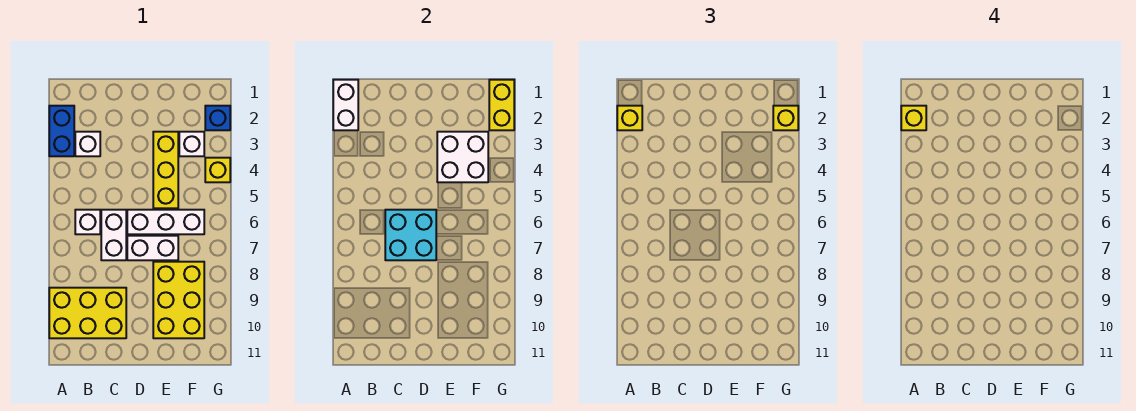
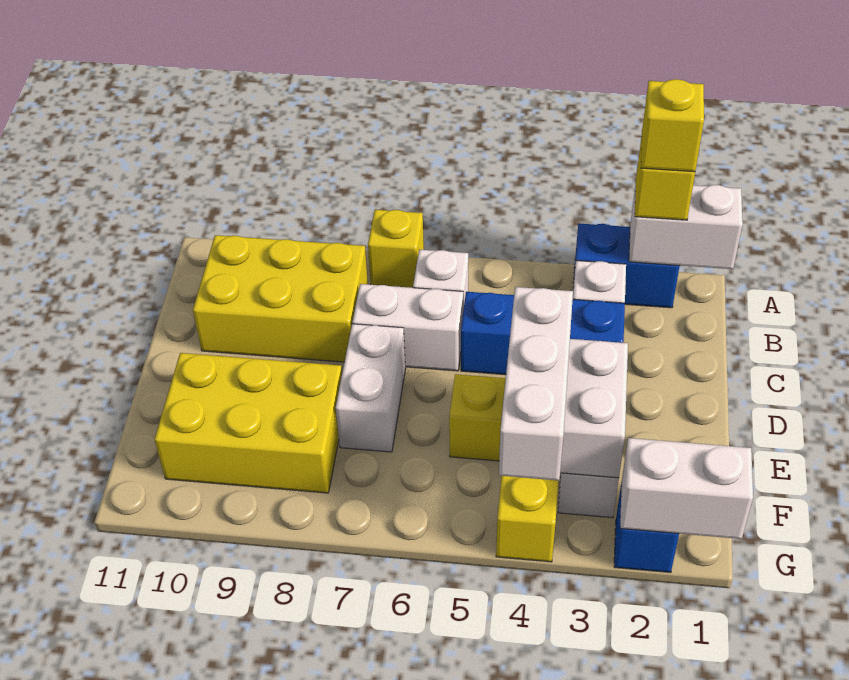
yellow brick A9:C10 level 1 -> yellow brick B8:C10 level 1
none -> blue brick C3:C5 level 1
cyan brick C6:D7 level 2 -> none
white brick D6:F6 level 1 -> white brick E4:G4 level 3
yellow brick G1:G2 level 2 -> white brick G1:G2 level 2
yellow brick G2 level 3 -> yellow brick A7 level 1

